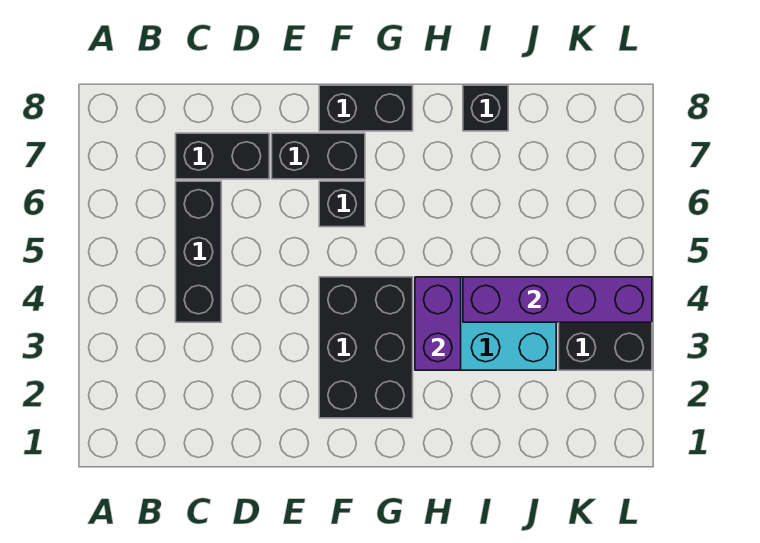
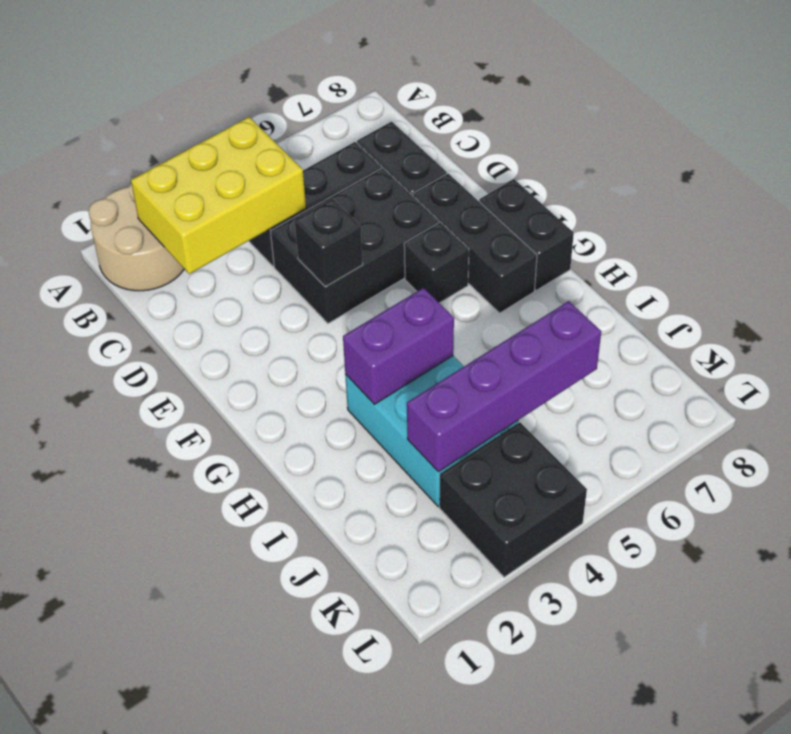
none -> tan round brick A1:B2 level 1
none -> yellow brick B2:C4 level 2
black brick E7:F7 level 1 -> black brick E7:G7 level 1
black brick F2:G4 level 1 -> black brick D4:E6 level 1
purple brick I4:L4 level 2 -> purple brick J3:J6 level 2
black brick I8 level 1 -> black brick E4 level 2

